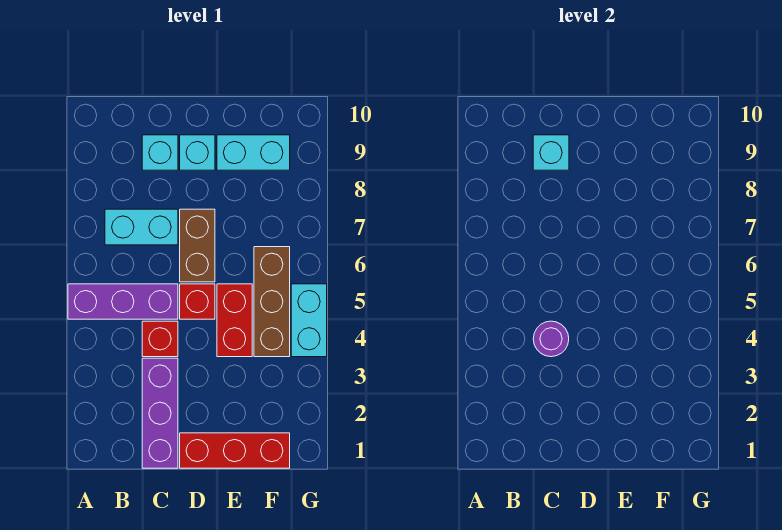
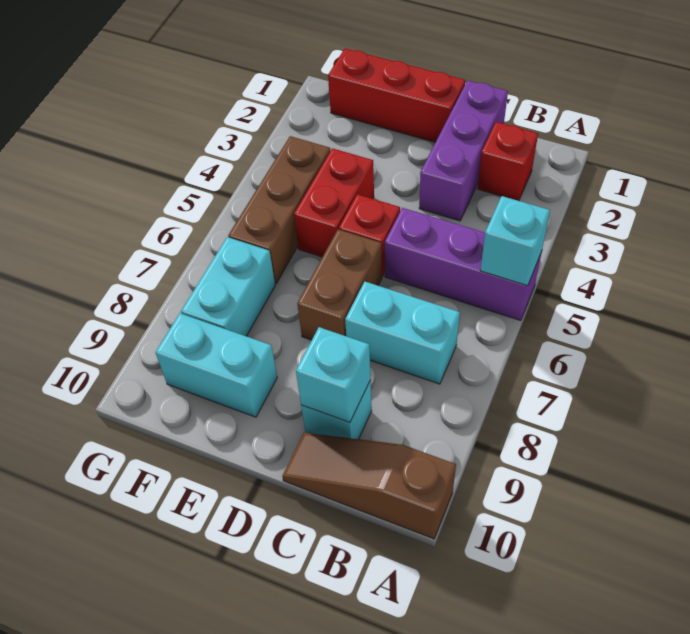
none -> brown slope A10:C10 level 1 top A
red brick C4 level 1 -> red brick B2 level 1
purple round brick C4 level 2 -> none
cyan brick D9 level 1 -> cyan brick A5 level 2
cyan brick G4:G5 level 1 -> cyan brick F7:F8 level 1

